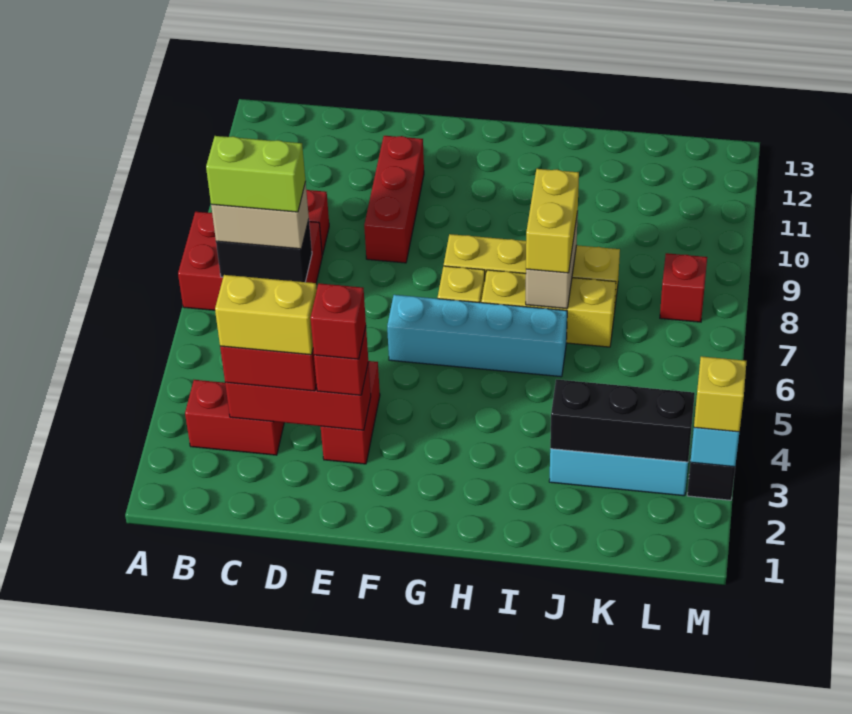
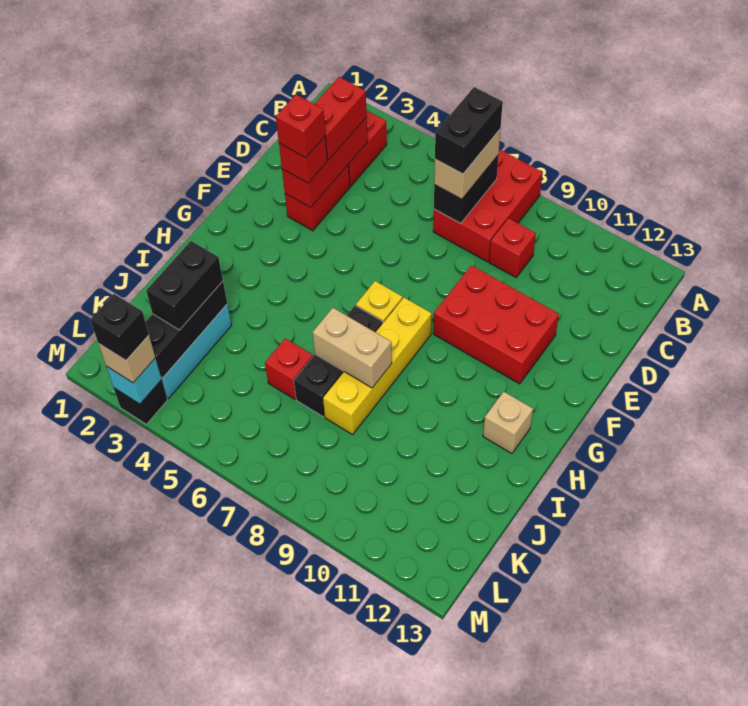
lime brick B7:C7 level 4 -> black brick B7:C7 level 4
yellow brick C3:D3 level 4 -> none
red brick E3:E4 level 1 -> red brick D3:E3 level 1
red brick E9:E11 level 1 -> red brick E9:F11 level 1
cyan brick F6:I6 level 1 -> none
yellow brick H7:J7 level 1 -> black brick H7:J7 level 1
none -> tan brick H12 level 1
yellow brick I7:I8 level 3 -> none
none -> black brick J3:K3 level 3
red brick L8 level 1 -> red brick J6 level 1
yellow brick M3 level 3 -> tan brick M3 level 3
none -> black brick M3 level 4

